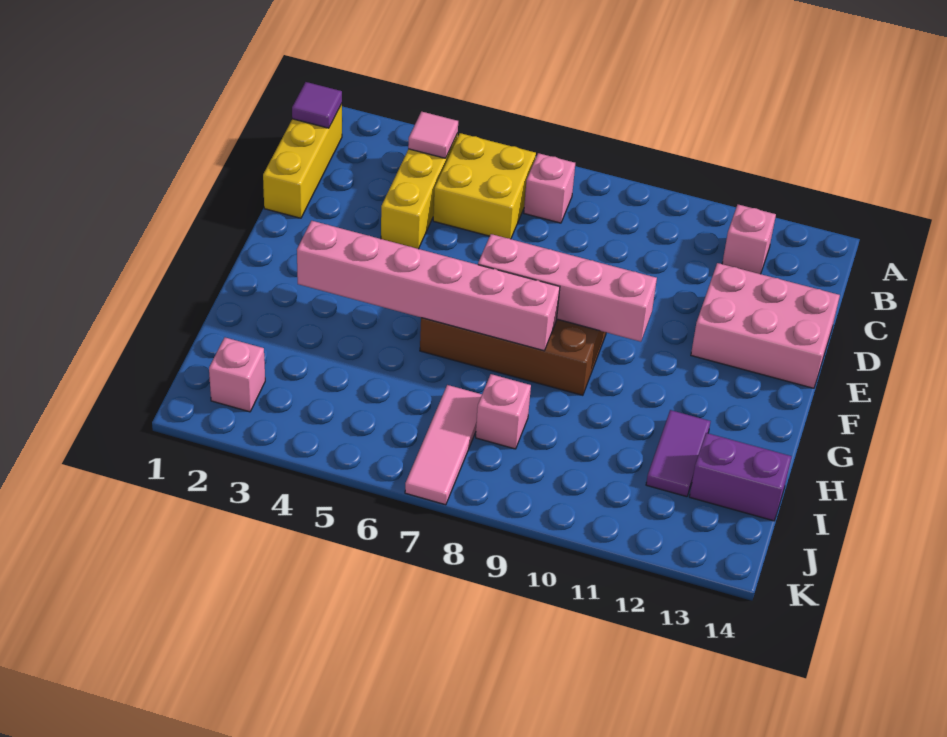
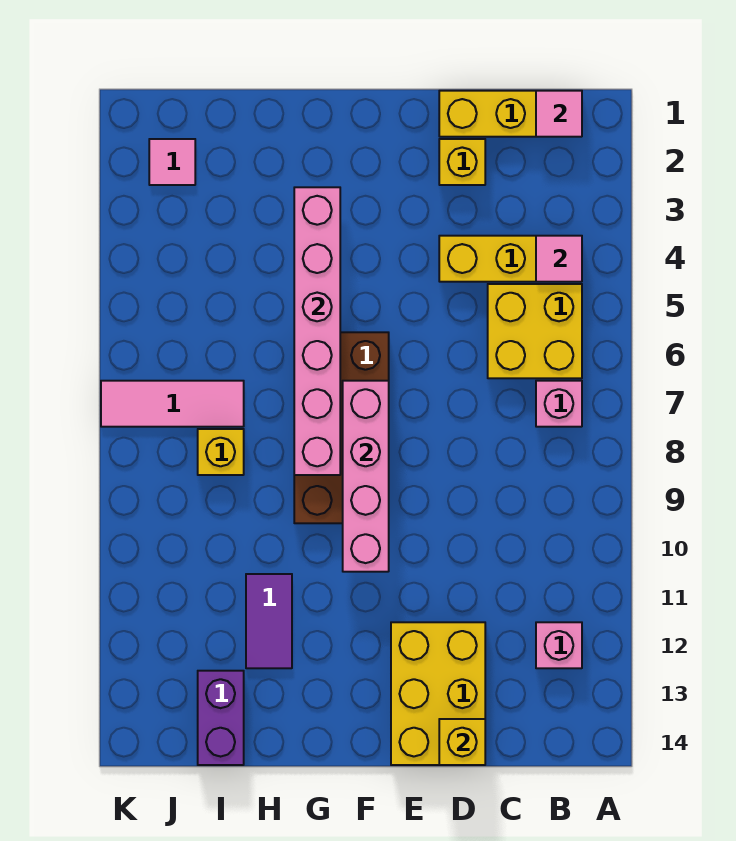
purple tile B1 level 2 -> pink tile B1 level 2
none -> yellow brick D2 level 1
pink brick D12:E14 level 1 -> yellow brick D12:E14 level 1
none -> yellow brick D14 level 2
purple tile H12:I12 level 1 -> purple tile H11:H12 level 1
pink brick I8 level 1 -> yellow brick I8 level 1
pink brick J2 level 1 -> pink tile J2 level 1

